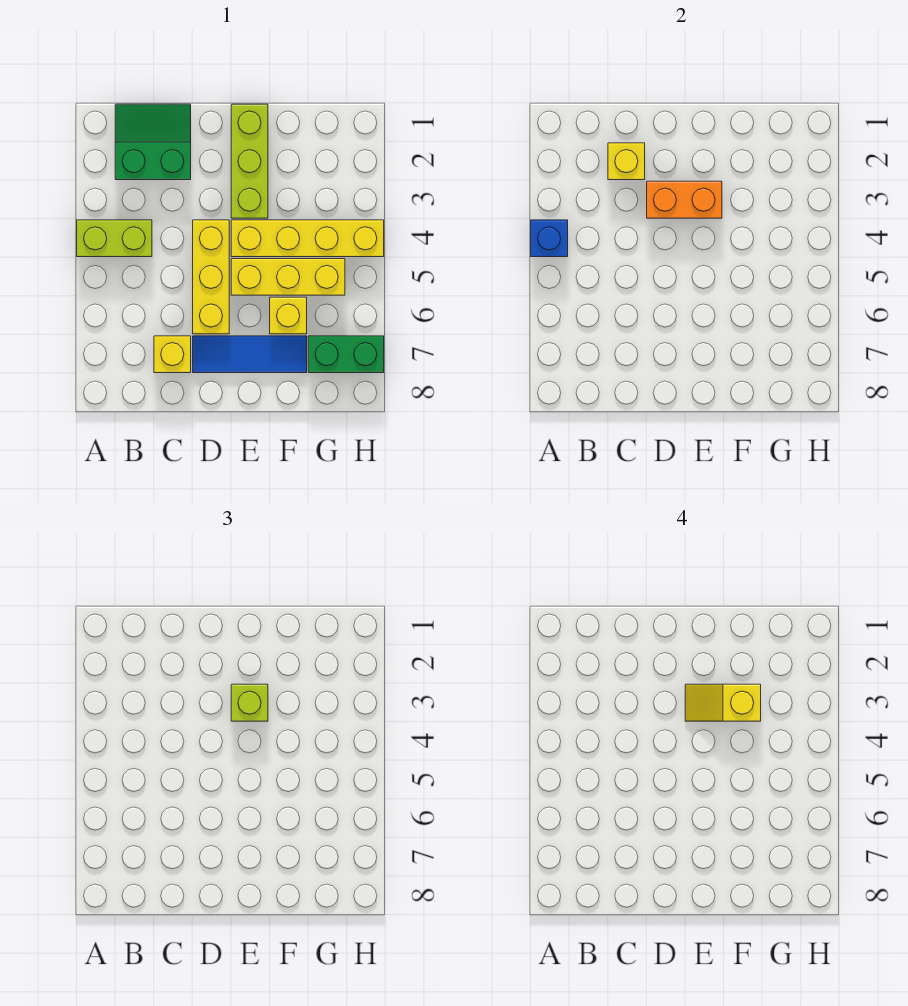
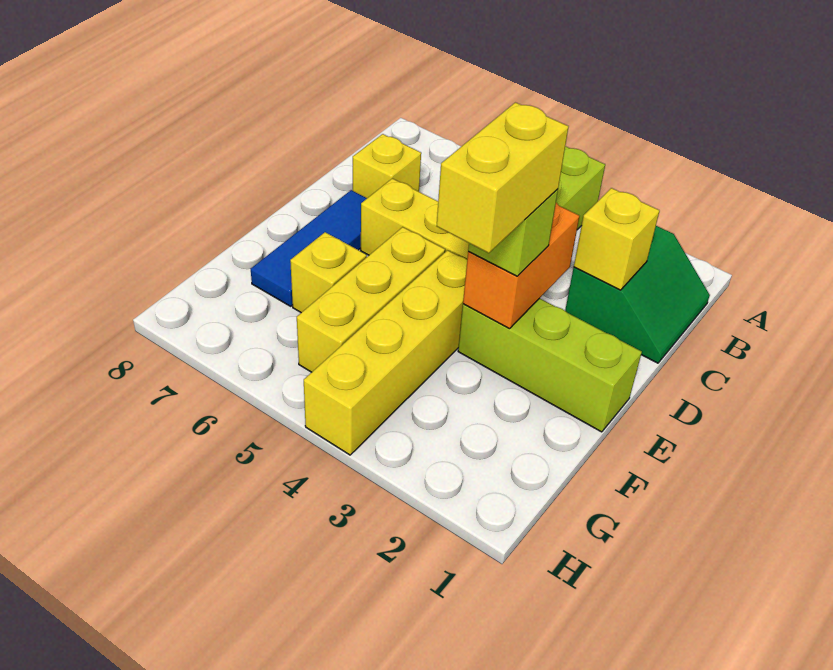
blue brick A4 level 2 -> none
yellow slope E3:F3 level 4 top F -> yellow brick E3:F3 level 4
green brick G7:H7 level 1 -> none

